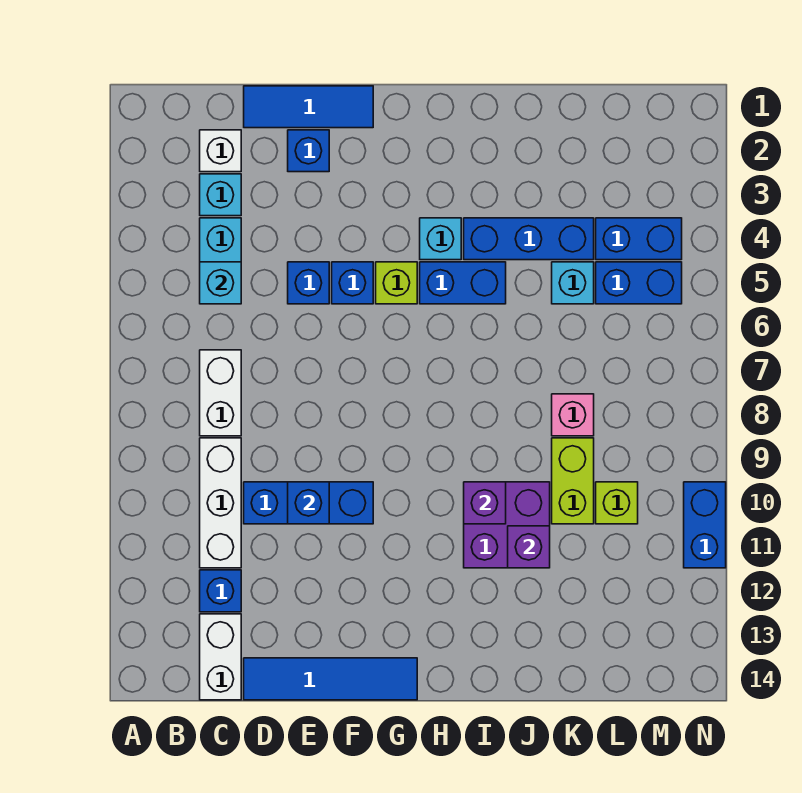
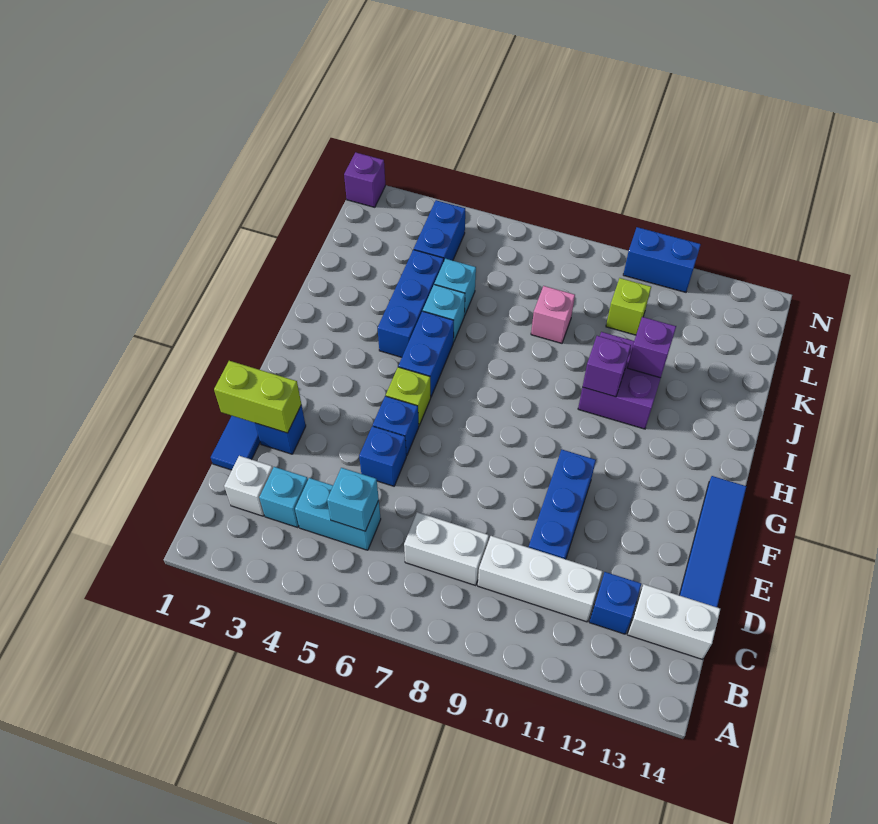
blue brick E10 level 2 -> none
cyan brick H4 level 1 -> cyan brick J5 level 1
lime brick K9:K10 level 1 -> lime brick E1:E2 level 2
blue brick L5:M5 level 1 -> none
none -> purple brick N1 level 1

